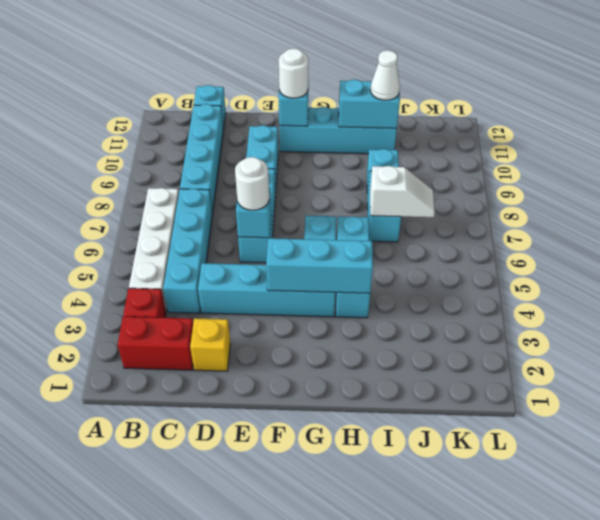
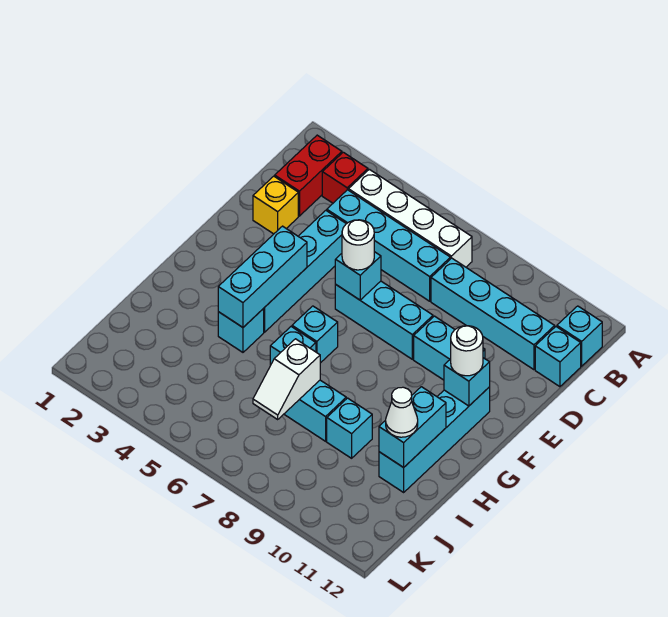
none -> cyan brick B12 level 1

